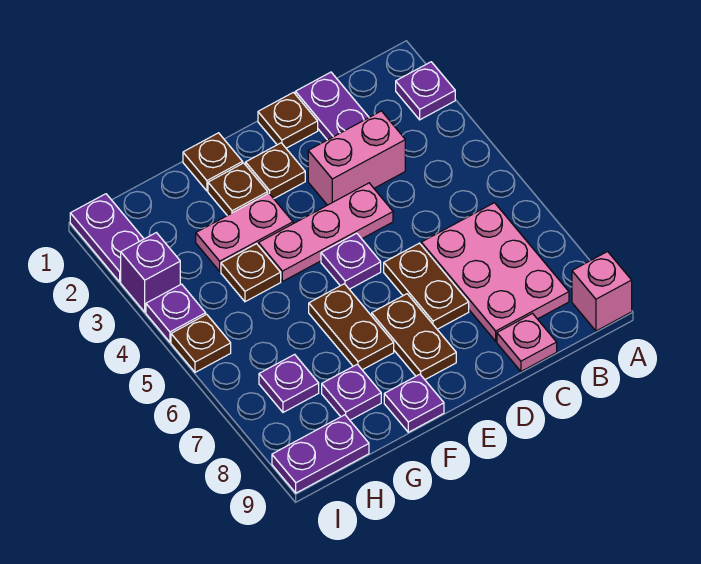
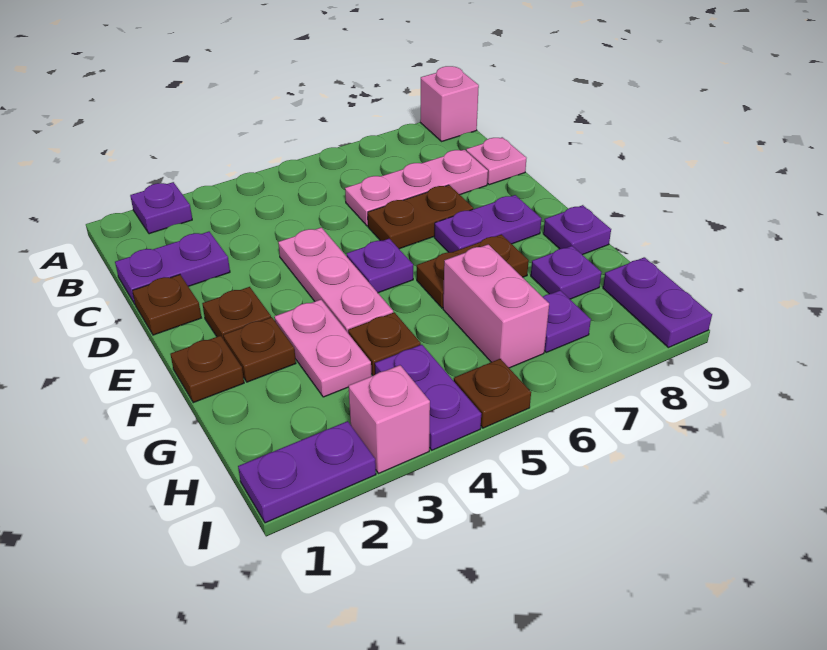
pink plate B6:C8 level 1 -> pink plate C6:C8 level 1
pink brick C3:D3 level 1 -> pink brick G6:H6 level 1
brown plate E7:E8 level 1 -> purple plate E7:E8 level 1
purple brick I3 level 1 -> pink brick I3 level 1
purple plate I4 level 1 -> purple plate H4:I4 level 1

